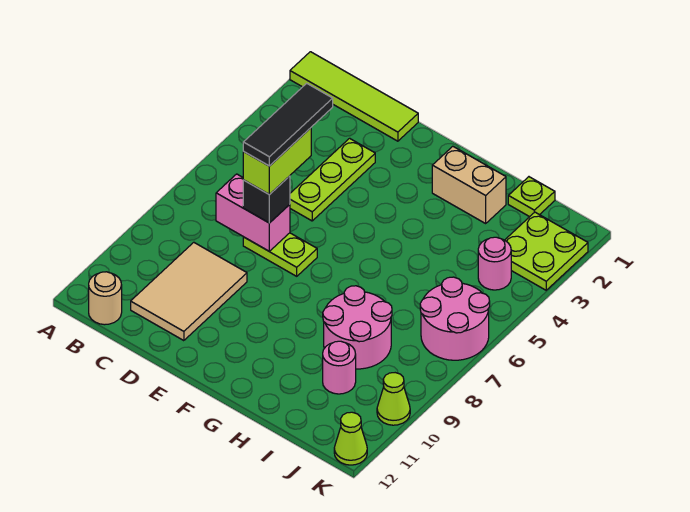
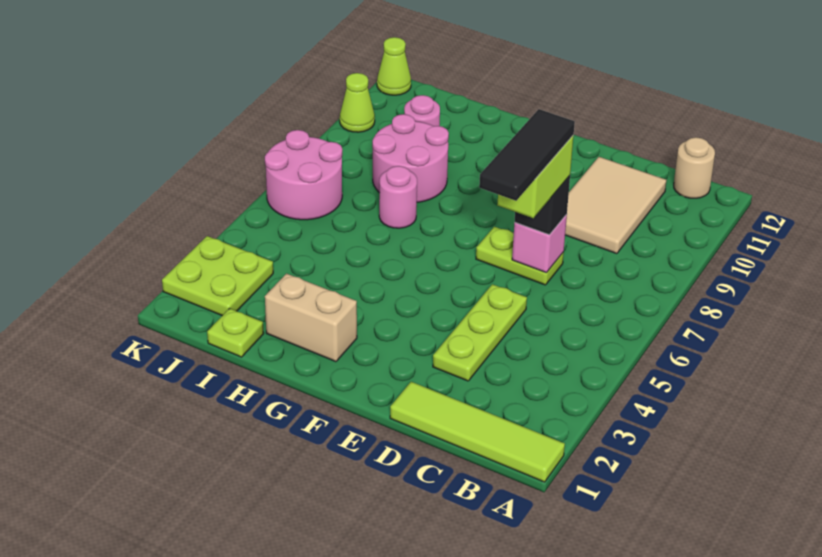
pink brick C7:D7 level 2 -> pink brick D7 level 2
pink round brick J4 level 1 -> pink round brick H7 level 1

